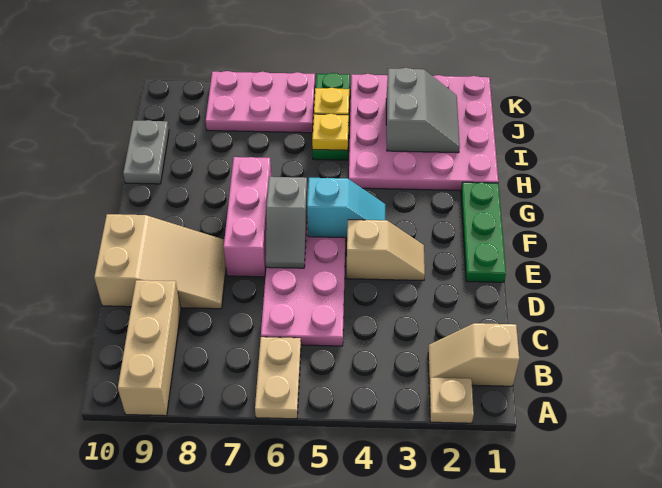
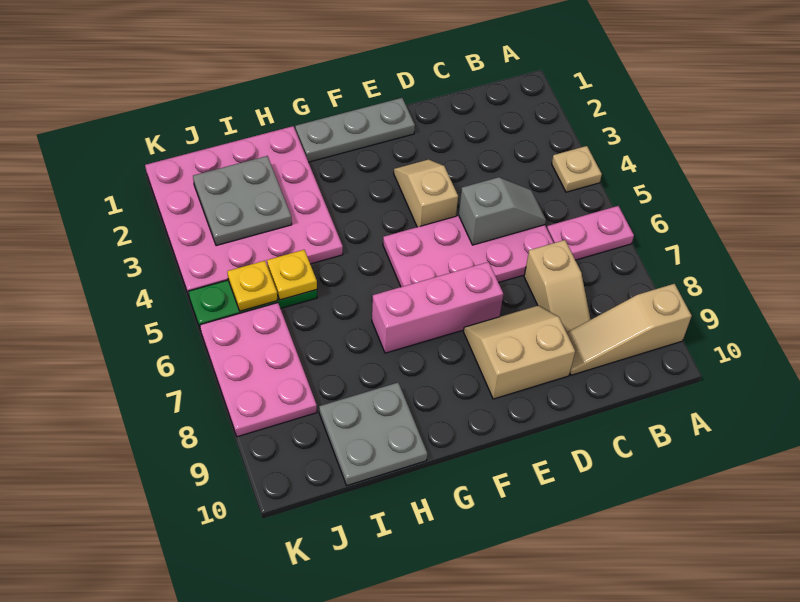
tan plate A2 level 1 -> tan plate A4 level 1
tan plate A6:B6 level 1 -> pink plate A6:B6 level 1
tan brick A9:C9 level 1 -> tan slope A9:C9 level 1 top A
tan slope B1:B2 level 1 top 1 -> tan slope C7:C8 level 1 top 7
tan slope D8:E10 level 1 top 10 -> tan slope D8:E9 level 1 top 9
green plate E1:G1 level 1 -> grey plate E1:G1 level 1
grey slope E6:F6 level 2 top F -> grey slope C5:D5 level 2 top D
cyan slope F4:F5 level 2 top 5 -> none
grey plate H10:I10 level 1 -> grey plate H9:I10 level 1
grey slope I2:J3 level 2 top 3 -> grey plate I2:J3 level 2

